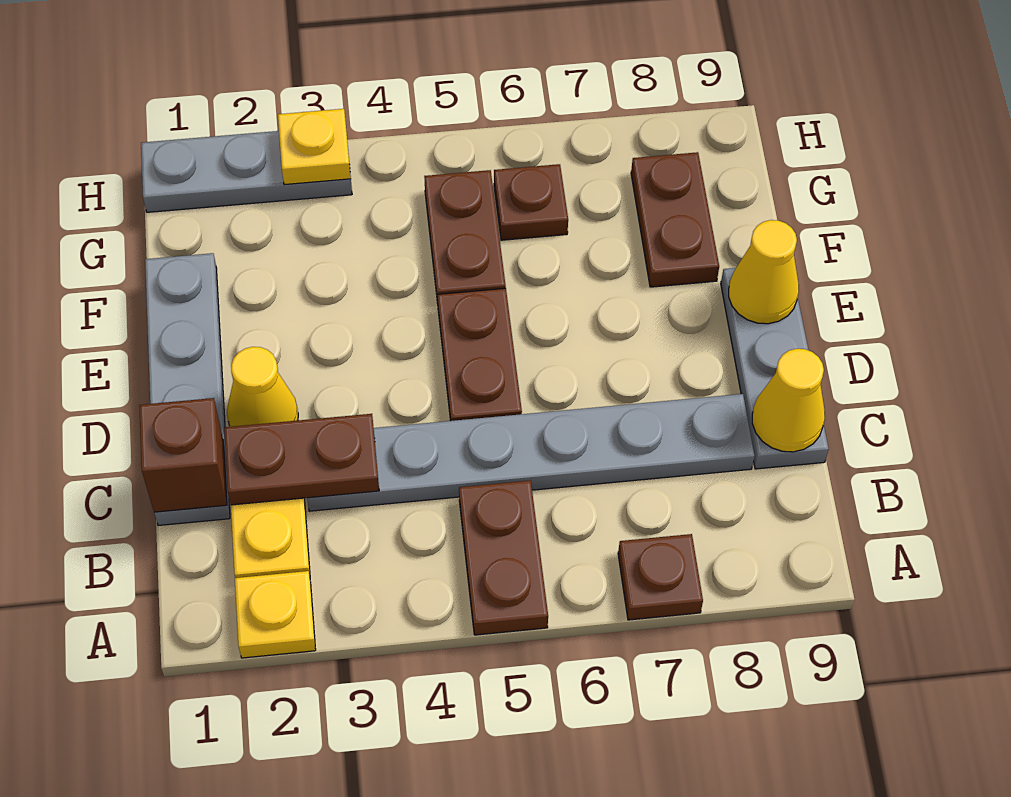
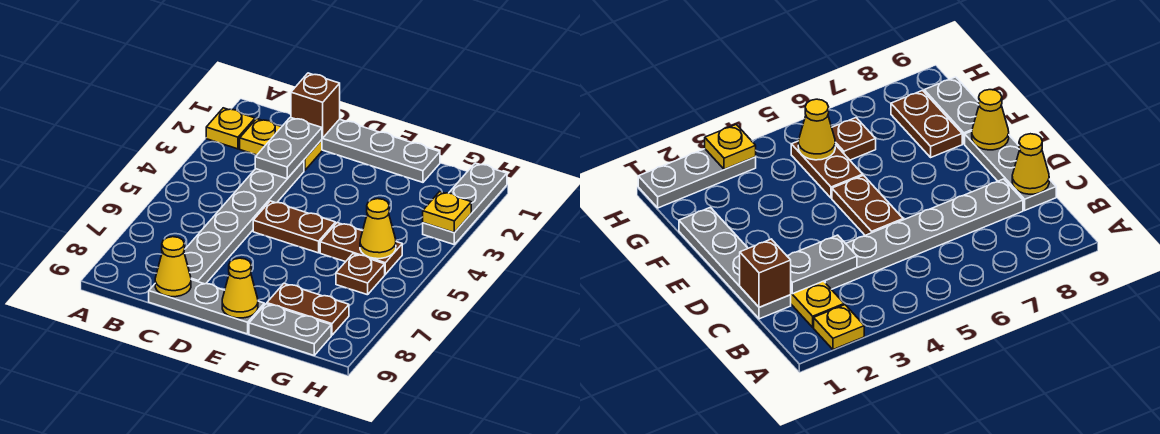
brown plate A5:B5 level 1 -> none
brown plate A7 level 1 -> none
brown plate C2:C3 level 2 -> grey plate C2:C3 level 2
yellow cone D2 level 1 -> yellow cone G5 level 2
none -> grey plate F9:G9 level 1

